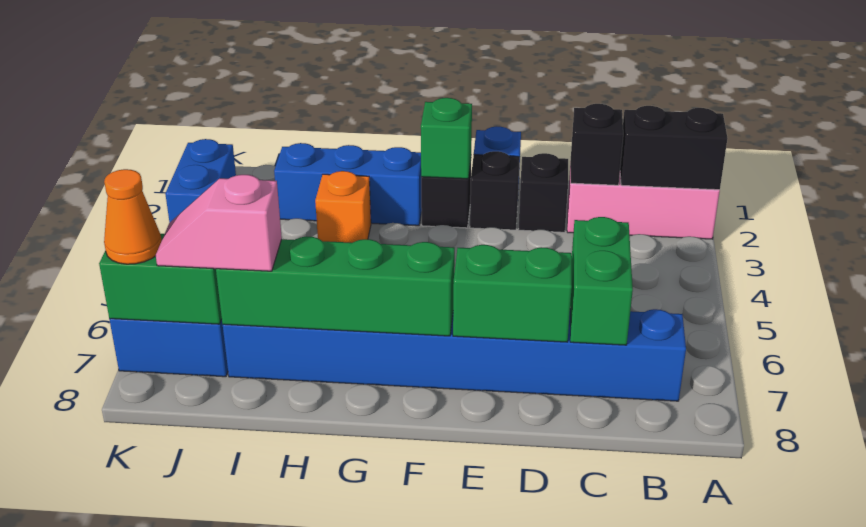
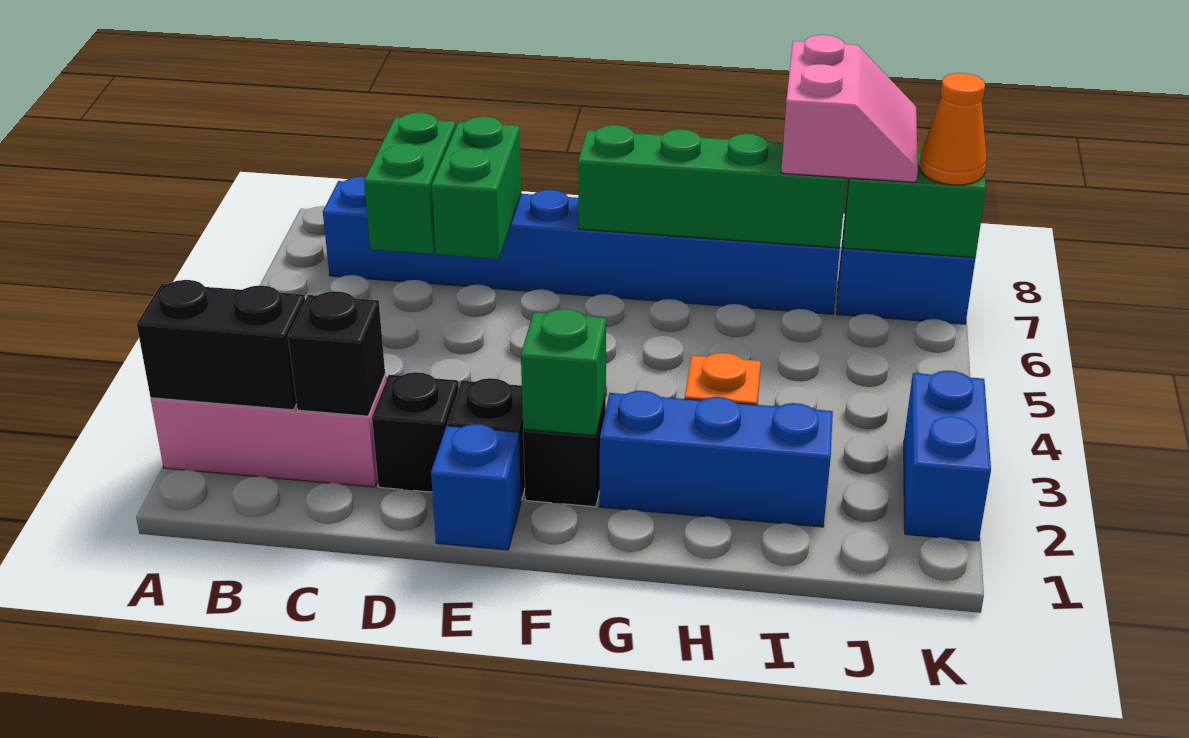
green brick D7:E7 level 2 -> green brick D6:D7 level 2
pink slope I7:J7 level 3 top I -> pink slope I7:J8 level 3 top I

